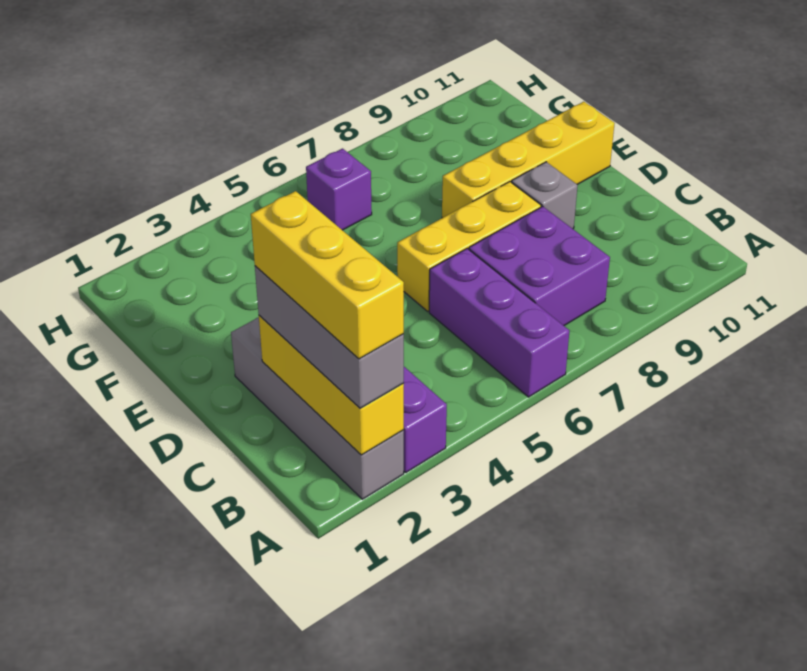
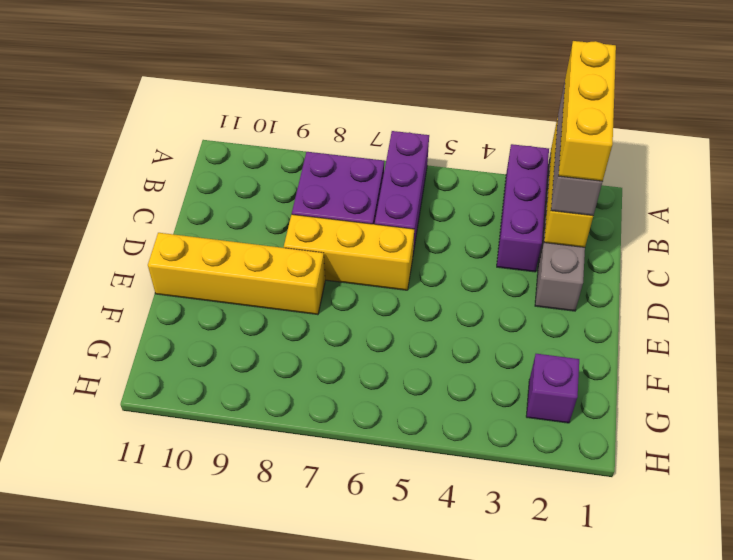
grey brick D9 level 1 -> none
purple brick G6 level 1 -> purple brick G2 level 1

